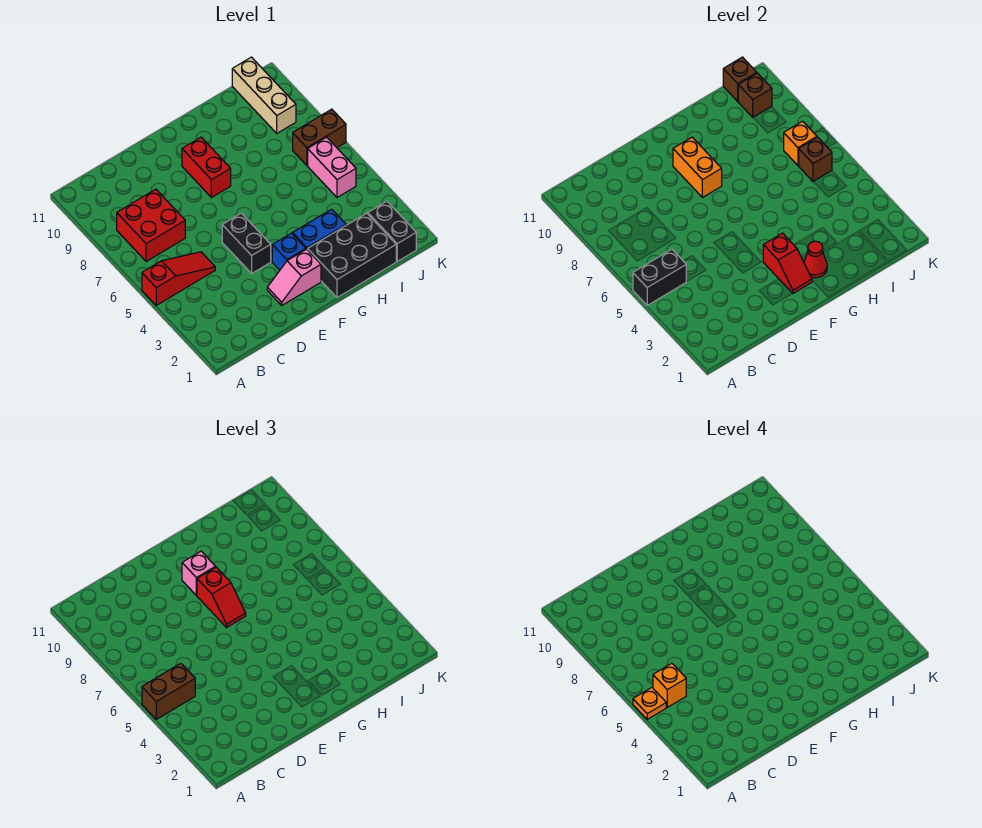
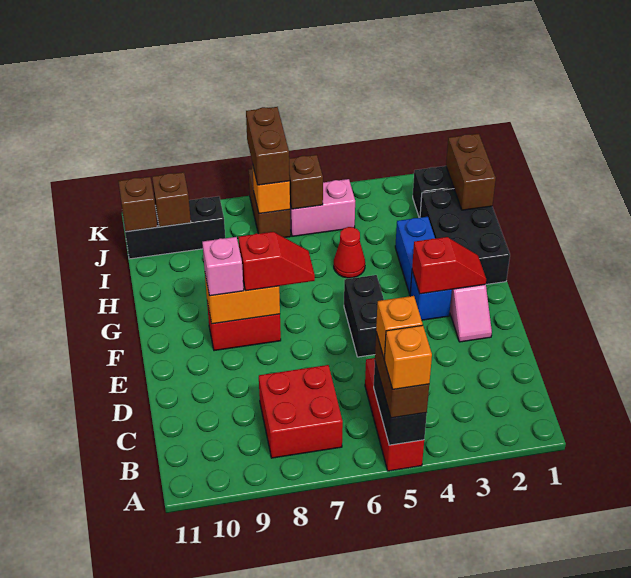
red slope A5:C5 level 1 top A -> red brick A5:C5 level 1
orange plate A5 level 4 -> orange brick A5 level 4
black brick E4:E5 level 1 -> black brick E5:F5 level 1
red cone G2 level 2 -> red cone H5 level 1
none -> brown brick I1:J1 level 2
none -> brown brick J7:K7 level 3
tan brick J9:J11 level 1 -> black brick J9:J11 level 1

